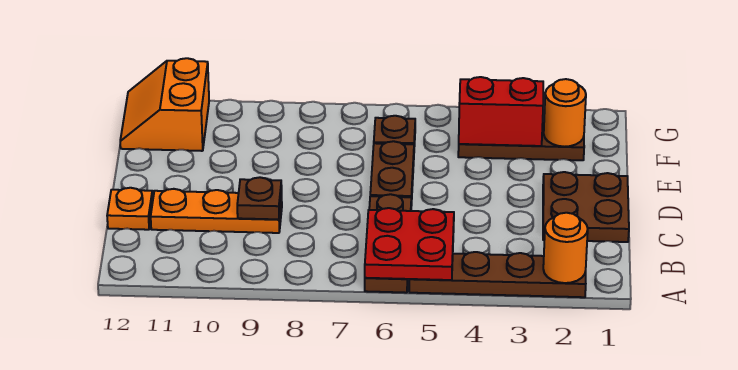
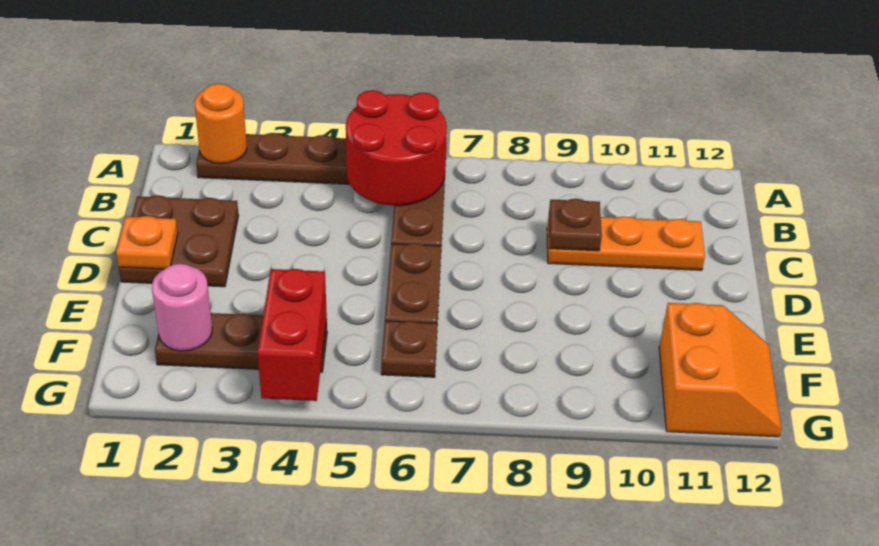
red plate A5:B6 level 2 -> red round brick A5:B6 level 2
orange plate C12 level 1 -> orange plate D1 level 2
orange round brick F2 level 2 -> pink round brick F2 level 2
red brick F3:F4 level 2 -> red brick F4:G4 level 2

